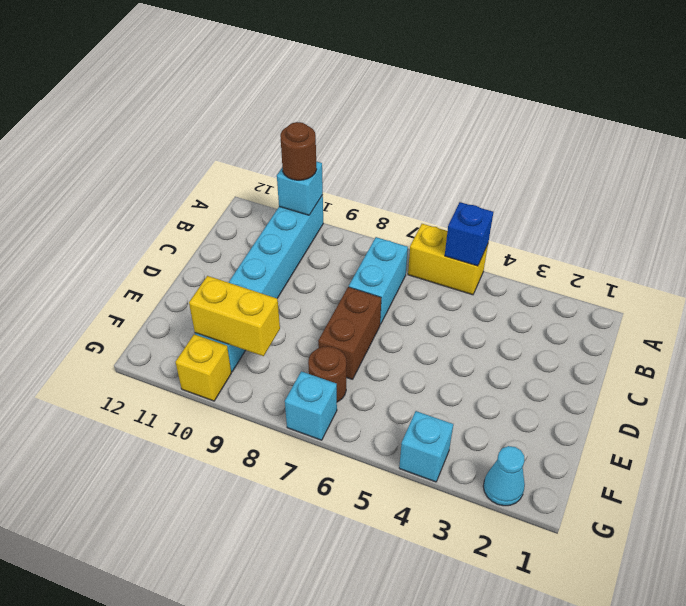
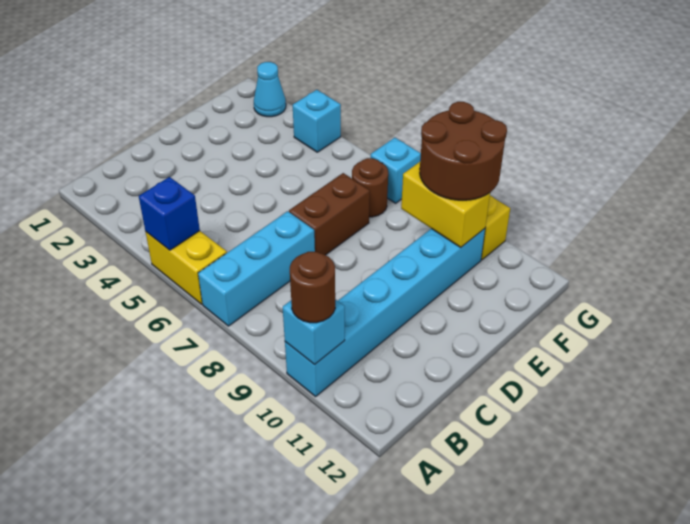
cyan brick B7:C7 level 1 -> cyan brick A7:C7 level 1
none -> brown round brick F9:G10 level 3

